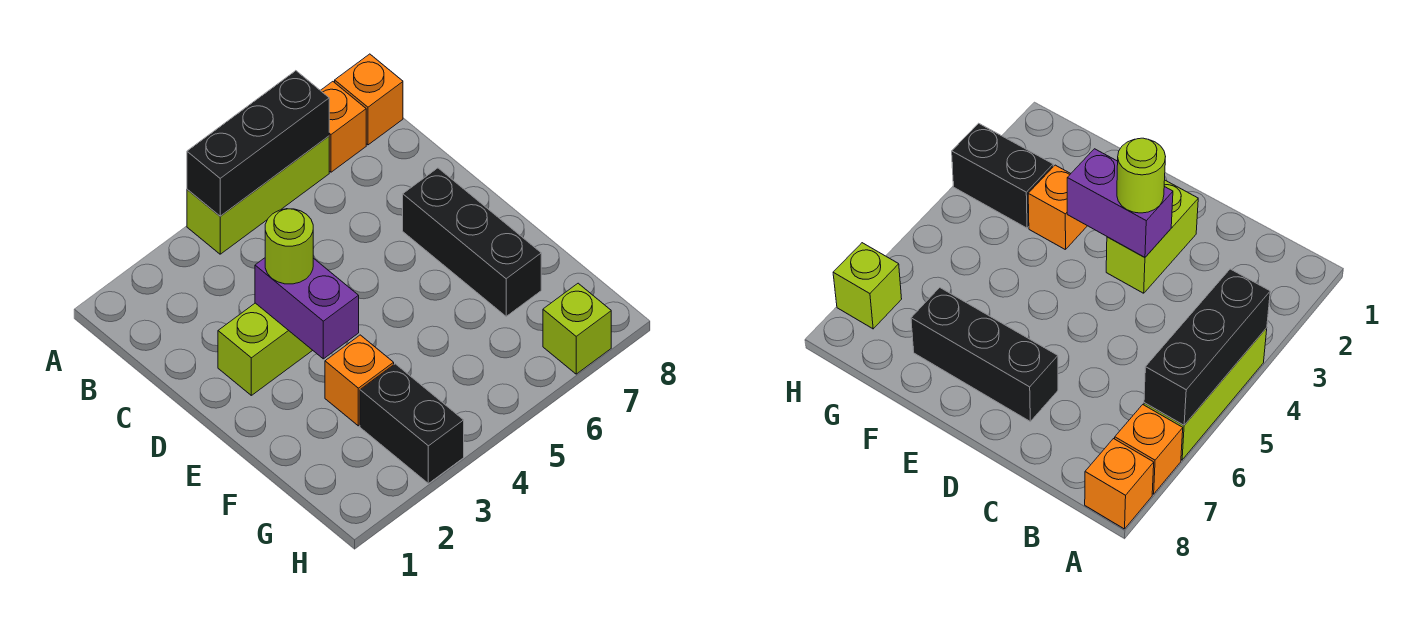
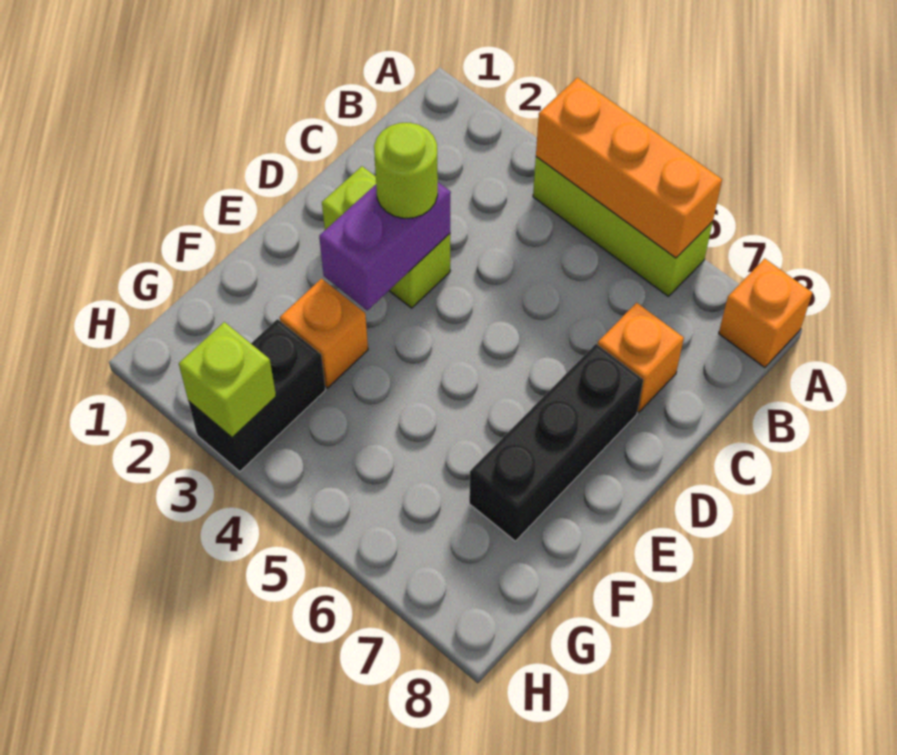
black brick A4:A6 level 2 -> orange brick A4:A6 level 2
orange brick A7 level 1 -> orange brick C7 level 1
lime brick H7 level 1 -> lime brick H3 level 2

